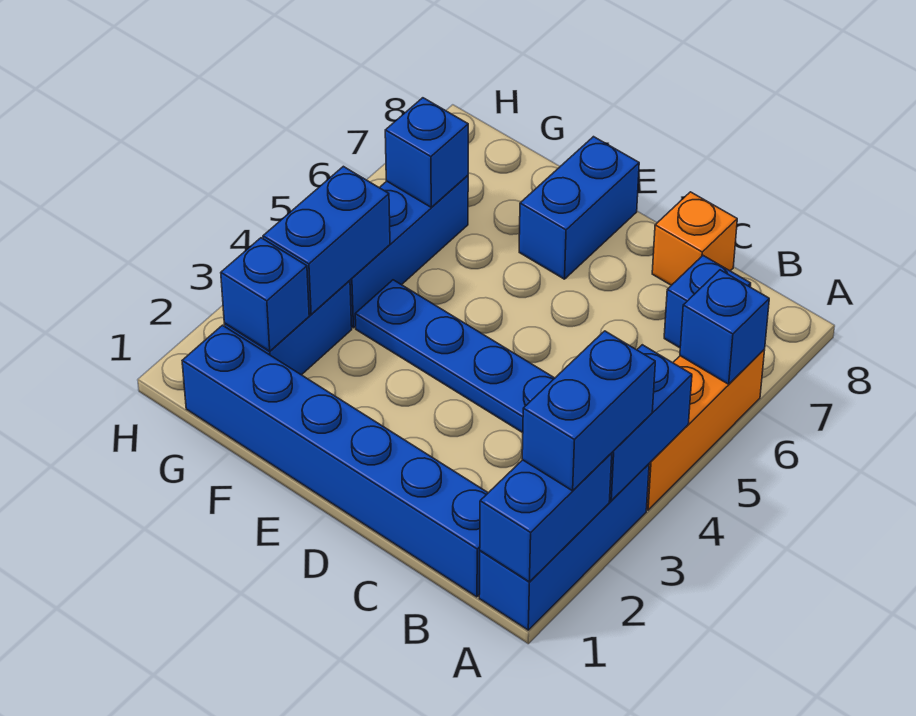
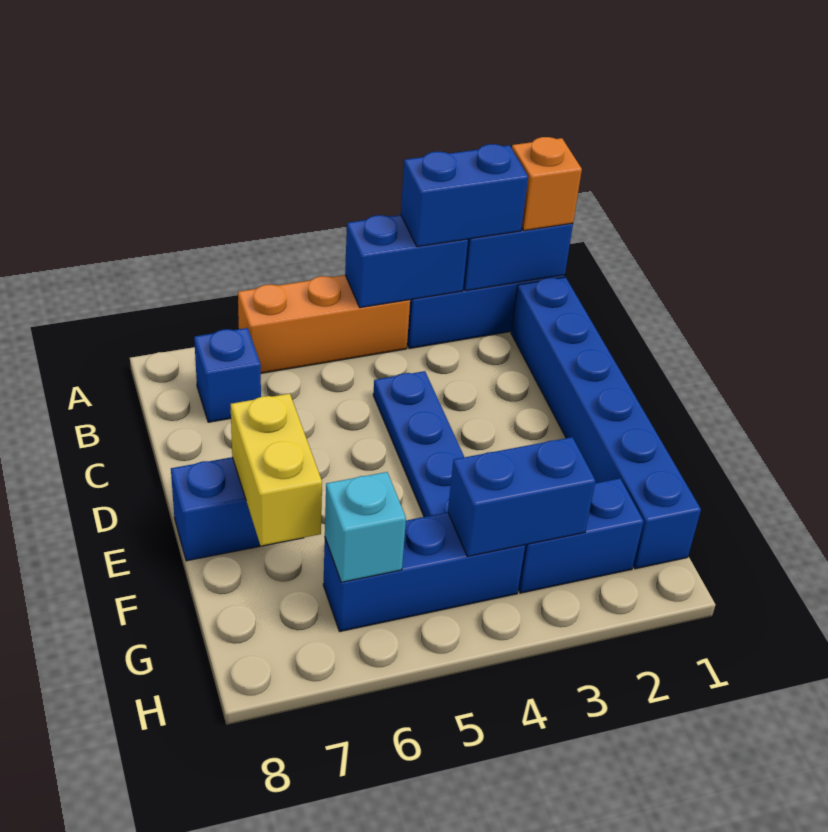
blue brick A6 level 2 -> none
orange brick C8 level 1 -> orange brick A1 level 3
none -> yellow brick E7:F7 level 2
blue brick G2 level 2 -> none
blue brick G6 level 2 -> cyan brick G6 level 2

